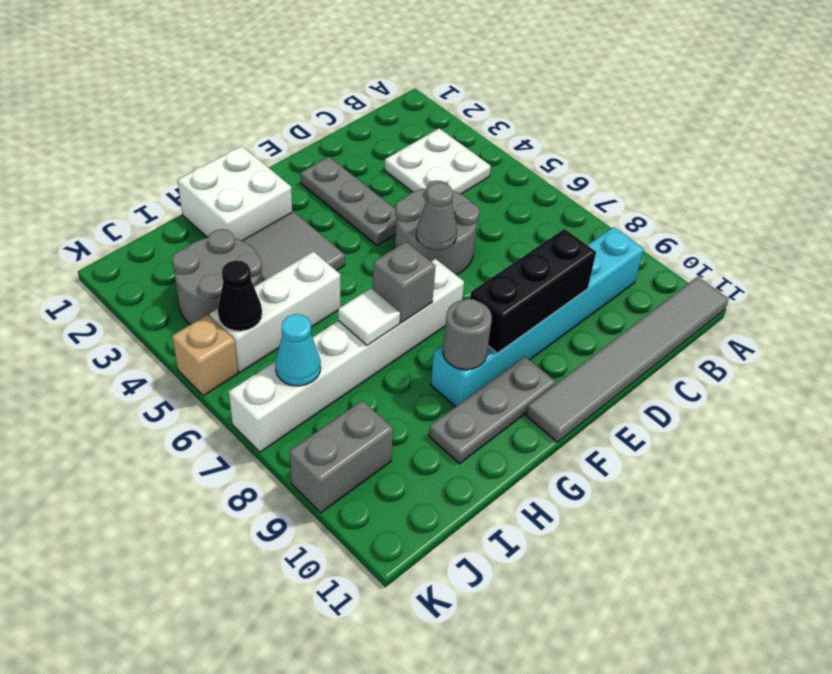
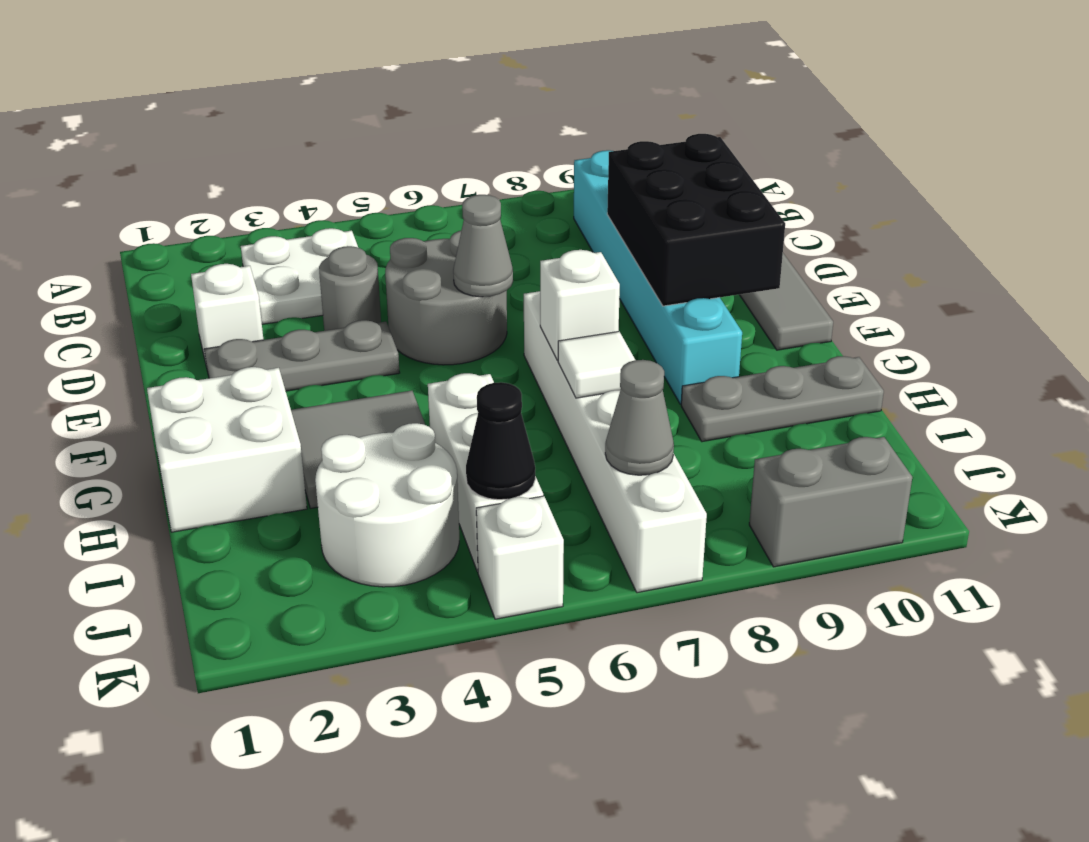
none -> white brick D2 level 1
black brick D9:F9 level 2 -> black brick D9:F10 level 2
grey plate F10:H10 level 1 -> grey plate H9:H11 level 1
grey brick G7 level 2 -> white brick G7 level 2
grey round brick G9 level 2 -> grey round brick D4 level 1
grey round brick I3:J4 level 1 -> white round brick I3:J4 level 1
cyan cone J7 level 2 -> grey cone J7 level 2
grey brick J9:K9 level 1 -> grey brick K9:K10 level 1
tan brick K5 level 1 -> white brick K5 level 1

